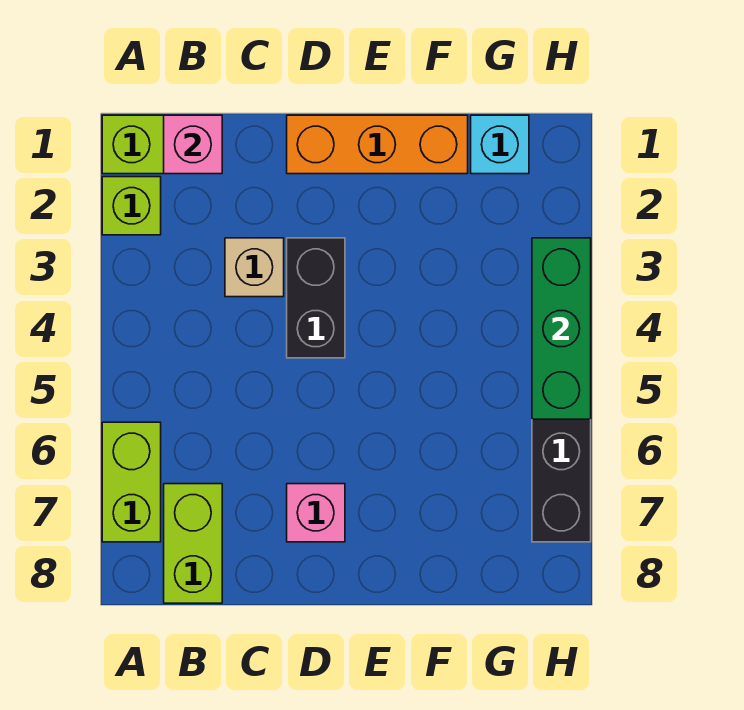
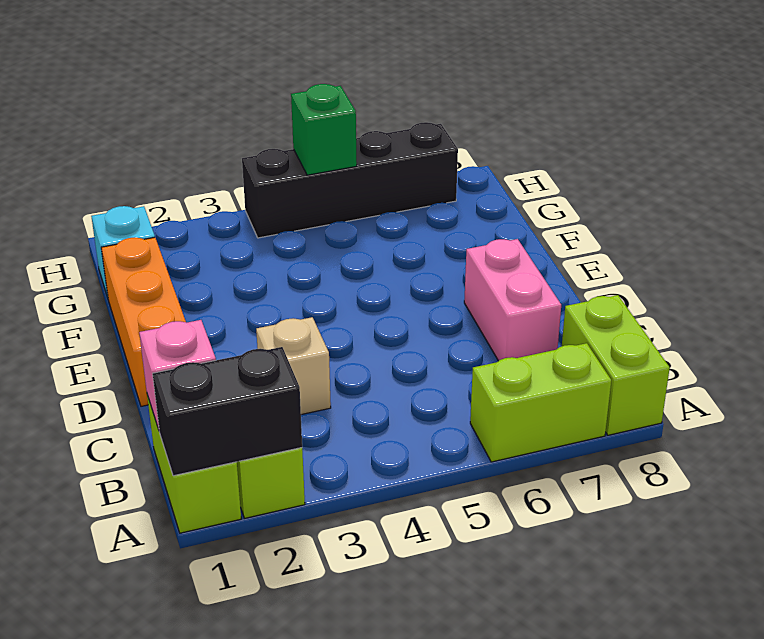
lime brick B7:B8 level 1 -> lime brick A8:B8 level 1
black brick D3:D4 level 1 -> black brick A1:A2 level 2
pink brick D7 level 1 -> pink brick C7:D7 level 1
green brick H3:H5 level 2 -> green brick H5 level 2

